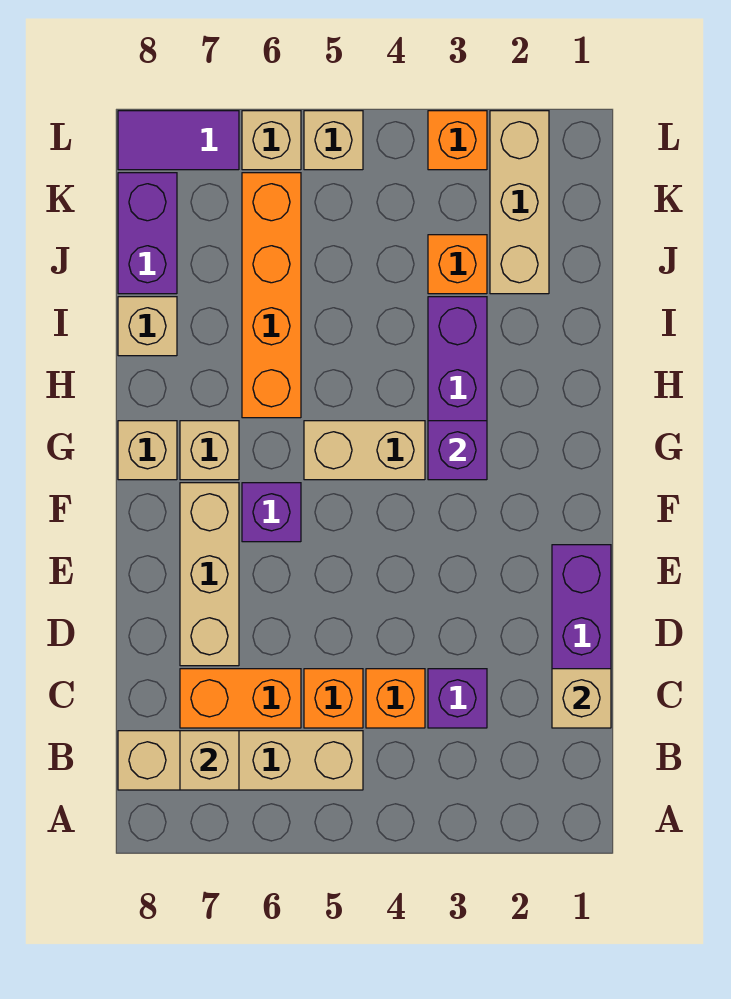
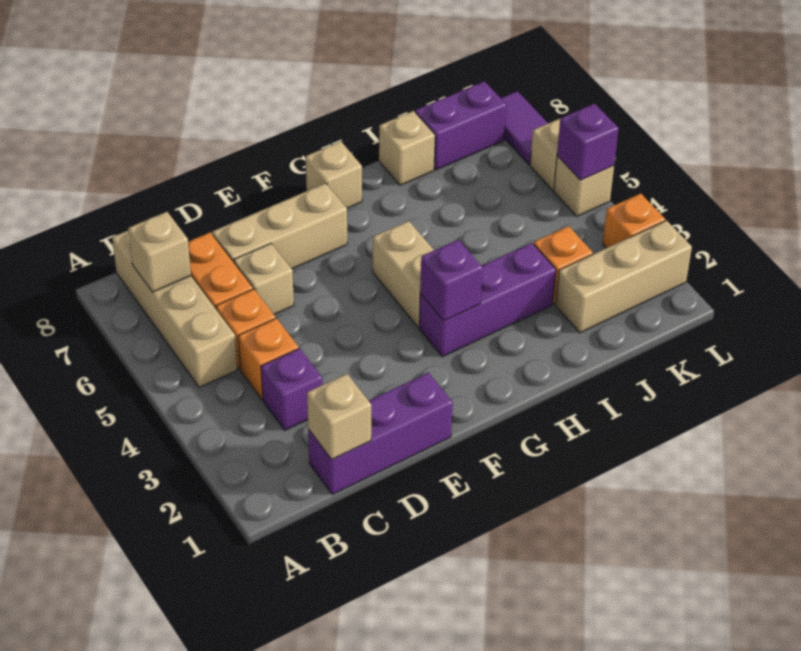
purple brick F6 level 1 -> purple brick L5 level 2
tan brick G7 level 1 -> tan brick D6 level 1
orange brick H6:K6 level 1 -> none

